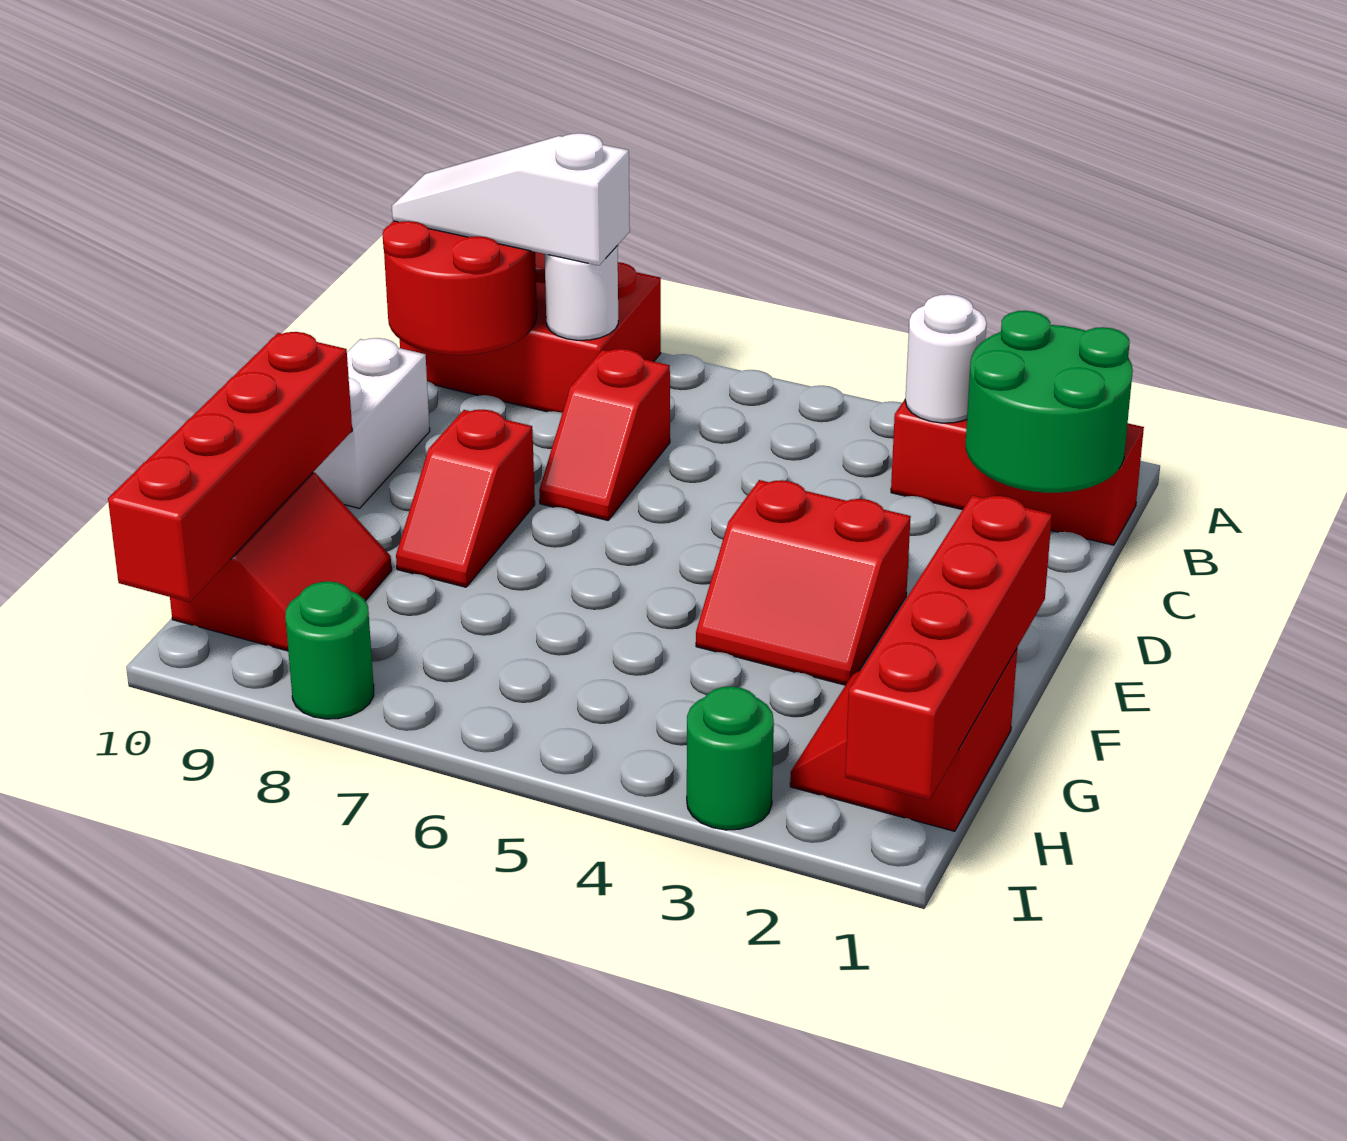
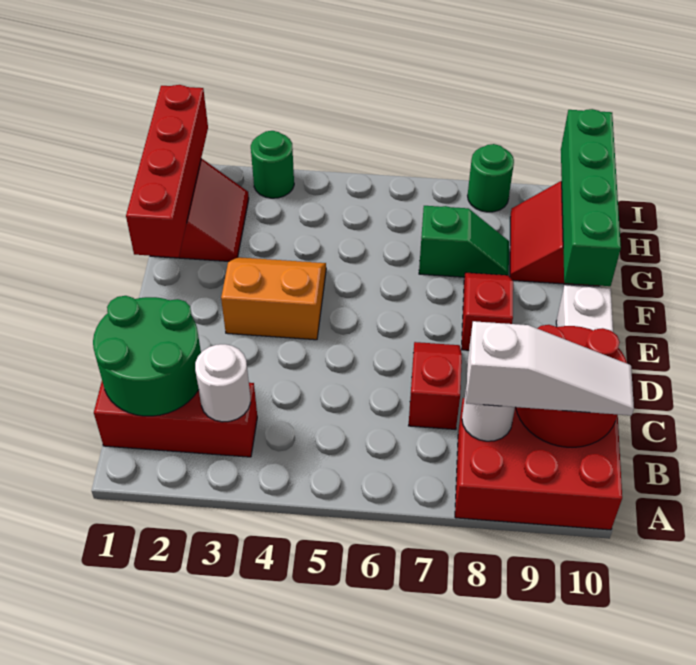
red slope E3:F4 level 1 top E -> orange slope E3:F4 level 1 top E
red brick F10:I10 level 2 -> green brick F10:I10 level 2
none -> green slope G7:G8 level 1 top 7

